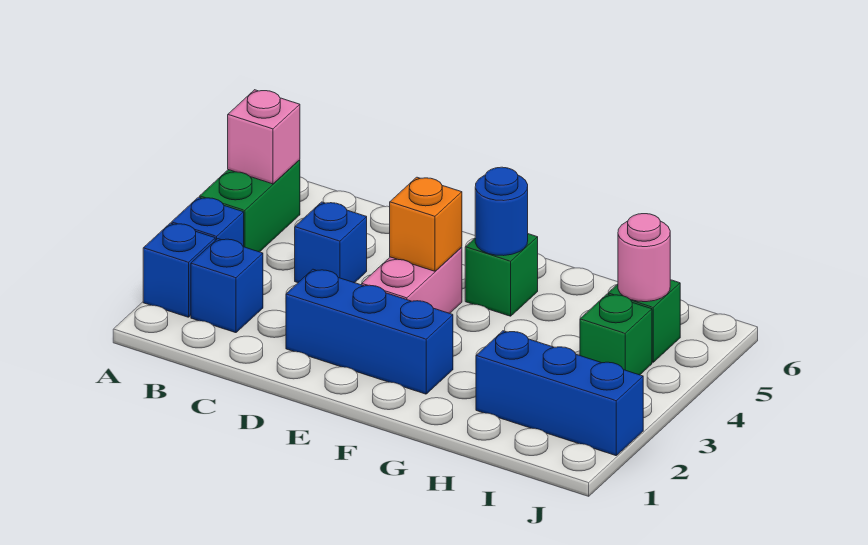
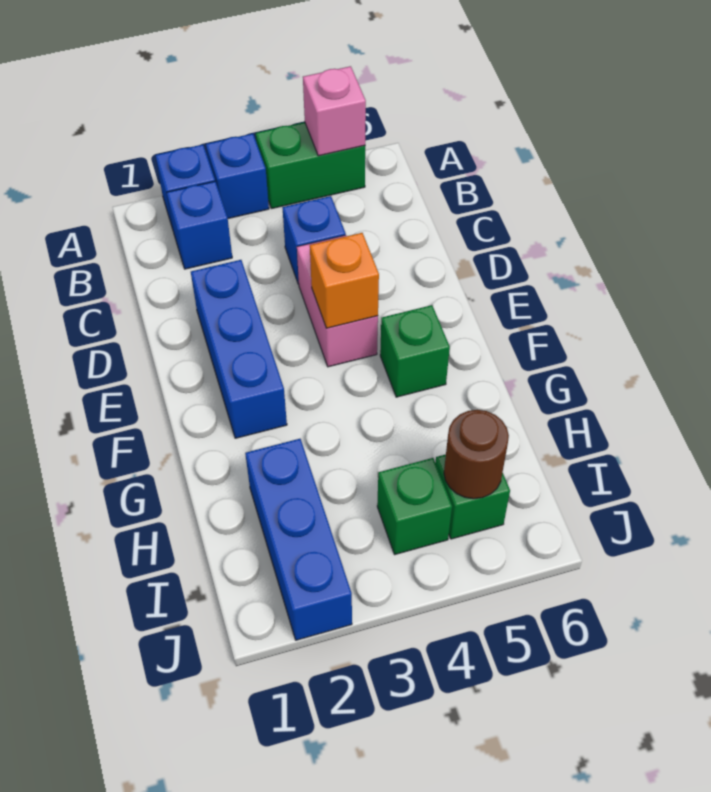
pink brick E3:E4 level 1 -> pink brick D4:E4 level 1
blue round brick F5 level 2 -> none
pink round brick I5 level 2 -> brown round brick I5 level 2

